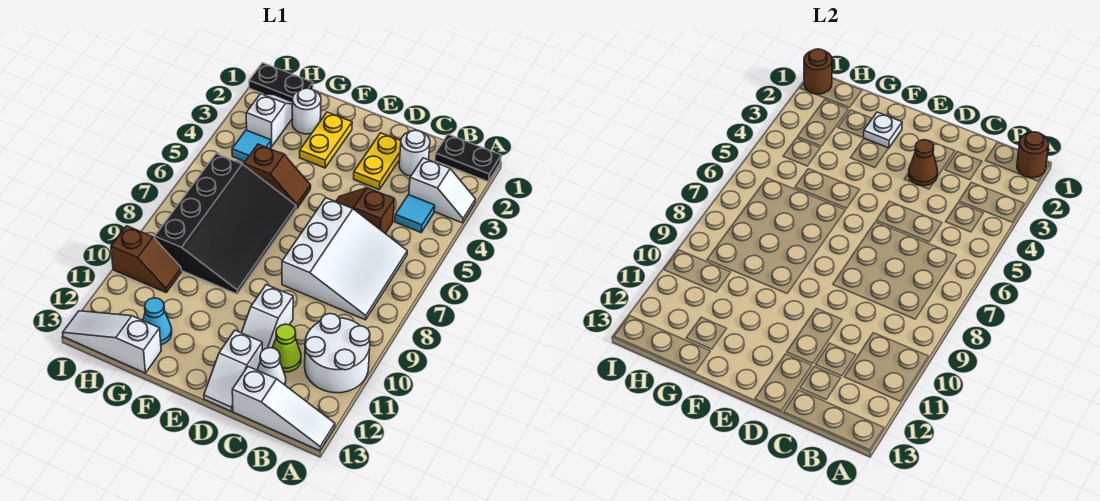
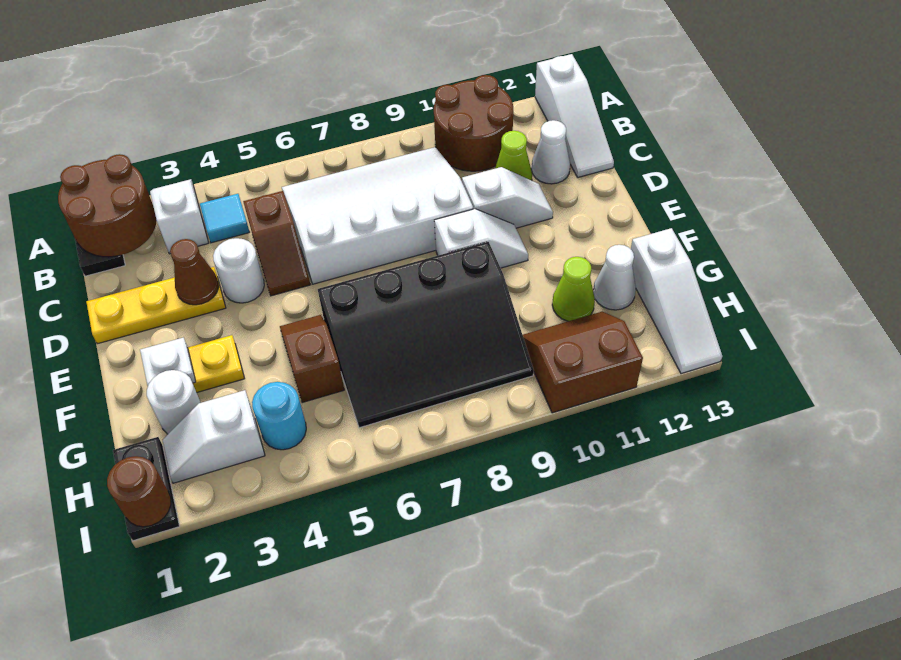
brown round brick A1 level 2 -> brown round brick A1:B2 level 2
white round brick A10:B11 level 1 -> brown round brick A10:B11 level 1
white slope A13:C13 level 1 top C -> white slope A13:C13 level 1 top A
white slope B6:D8 level 1 top D -> white slope B6:D9 level 1 top D
white round brick C2 level 1 -> white round brick D4 level 1
yellow plate D2:D3 level 1 -> yellow plate D1:D3 level 1
white slope D12:D13 level 1 top 12 -> white slope E9:E10 level 1 top 9
black slope F6:H9 level 1 top H -> black slope F6:H9 level 1 top F
none -> lime cone G11 level 1
cyan cone G12 level 1 -> white cone G12 level 1
cyan tile H4 level 1 -> cyan round brick H4 level 1
brown slope H10:I10 level 1 top I -> brown slope H10:I11 level 1 top I

